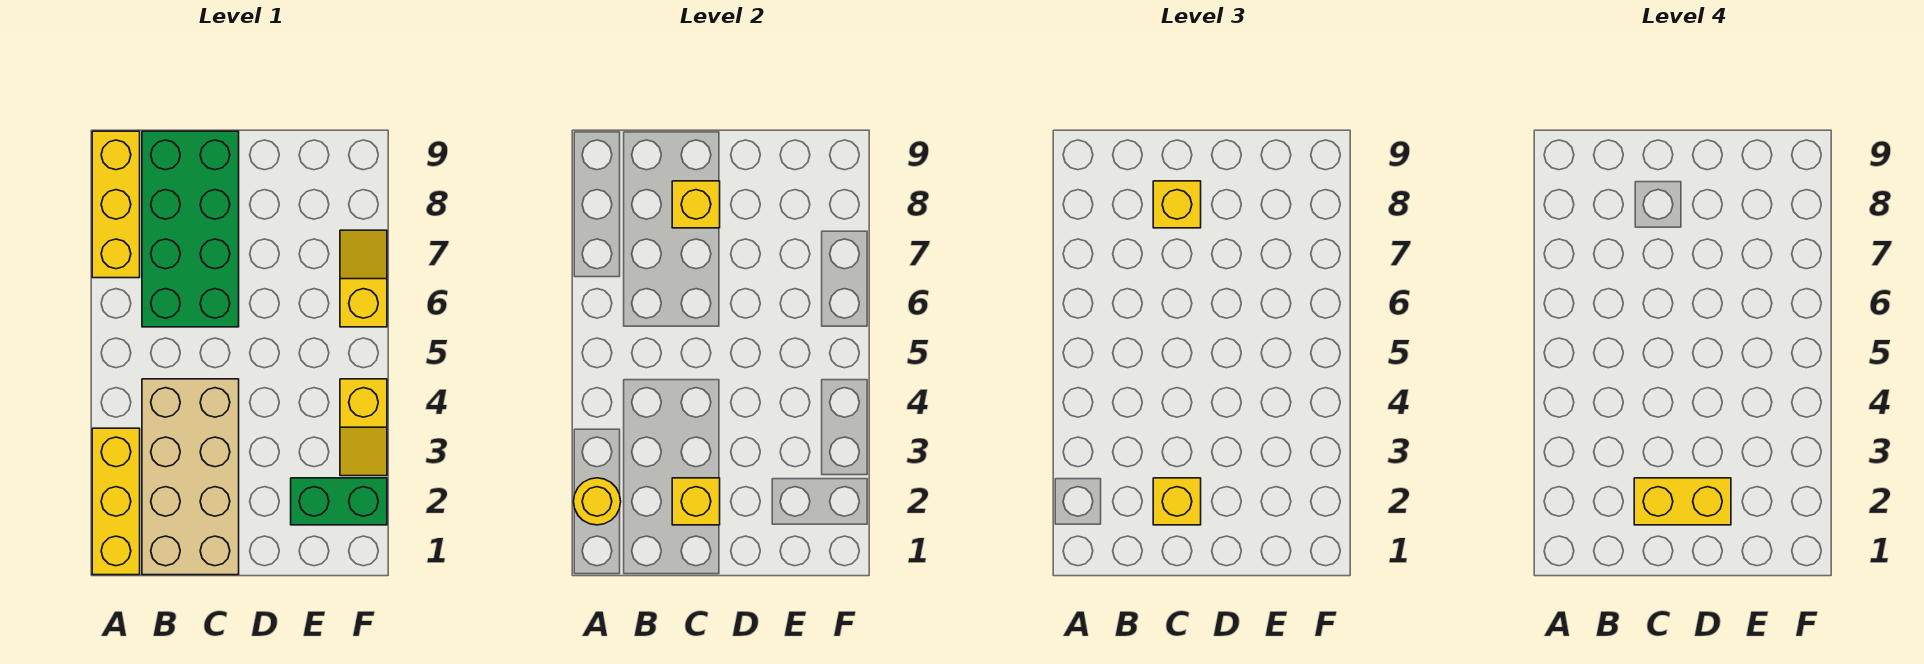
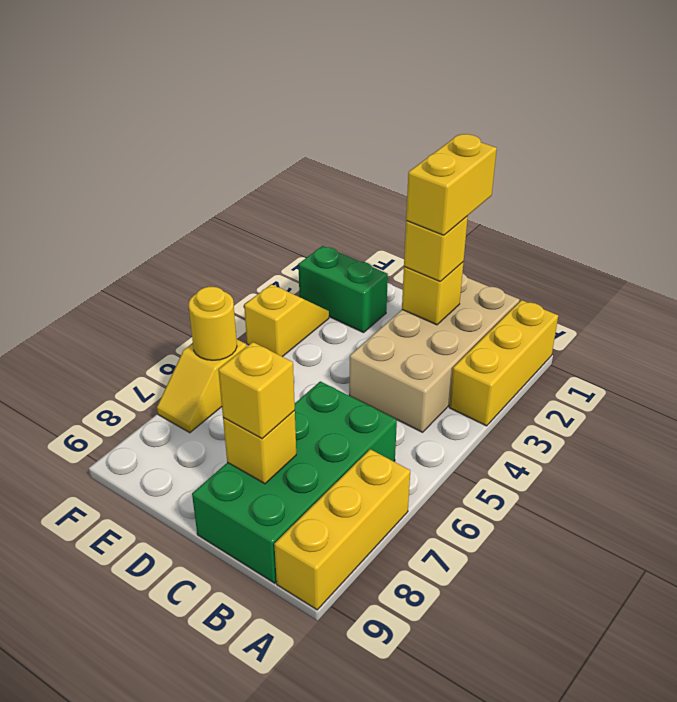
yellow round brick A2 level 2 -> yellow round brick F6 level 2
yellow brick C2:D2 level 4 -> yellow brick C1:C2 level 4

